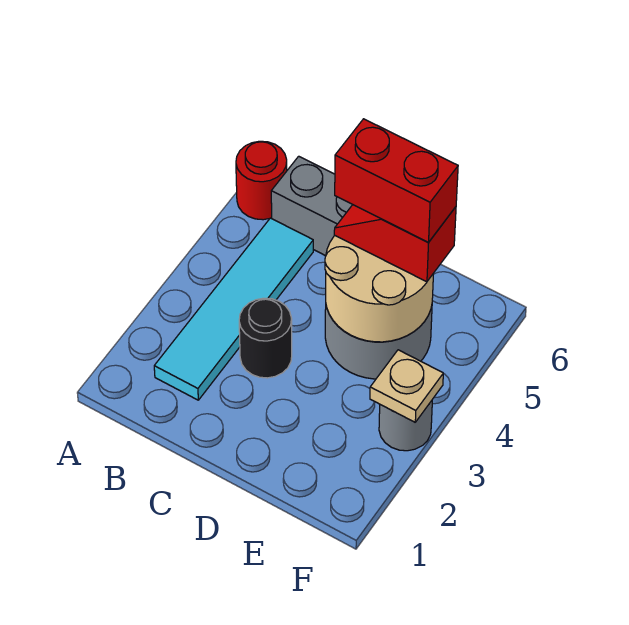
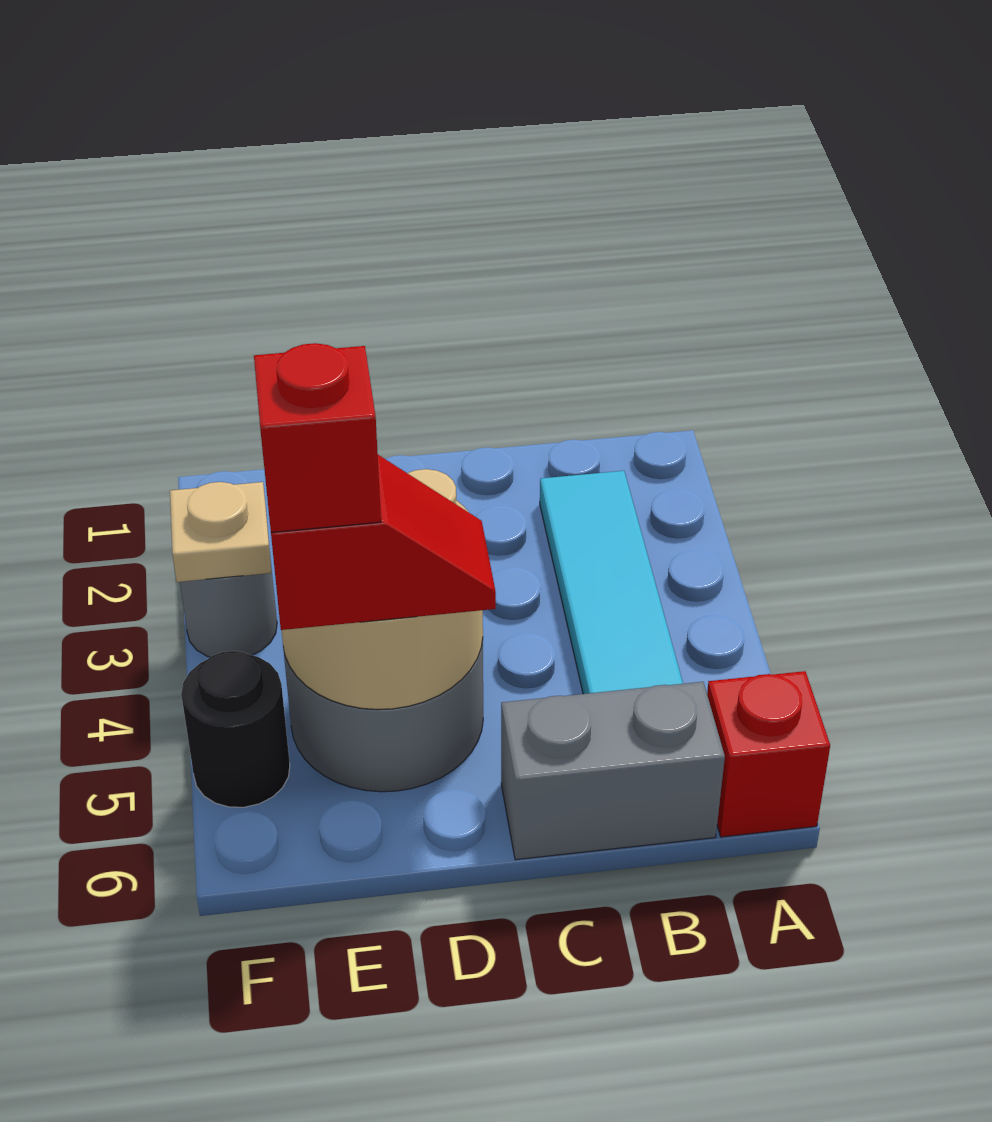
red round brick A6 level 1 -> red brick A6 level 1
black round brick C3 level 1 -> black round brick F5 level 1
red brick D5:E5 level 4 -> red brick E5 level 4

